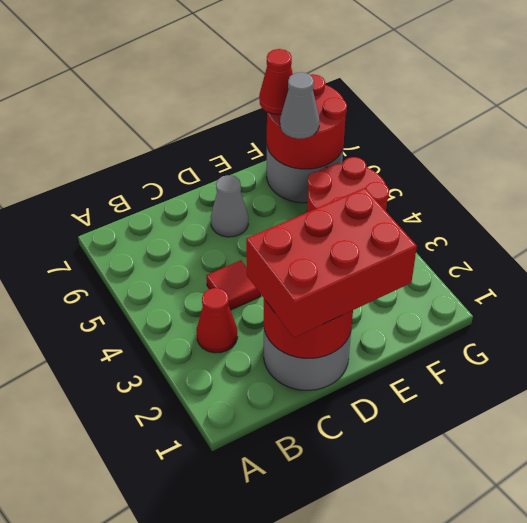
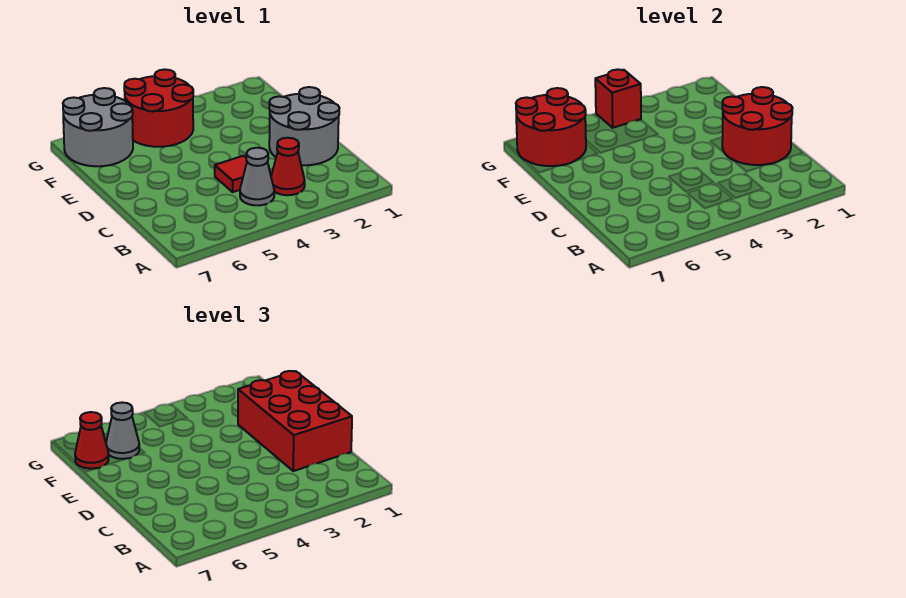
grey cone D6 level 1 -> grey cone B4 level 1
none -> red brick G4 level 2

